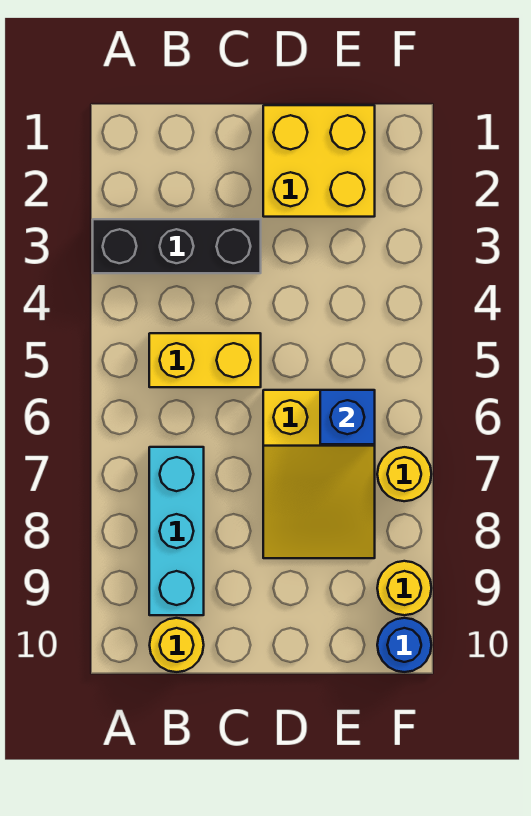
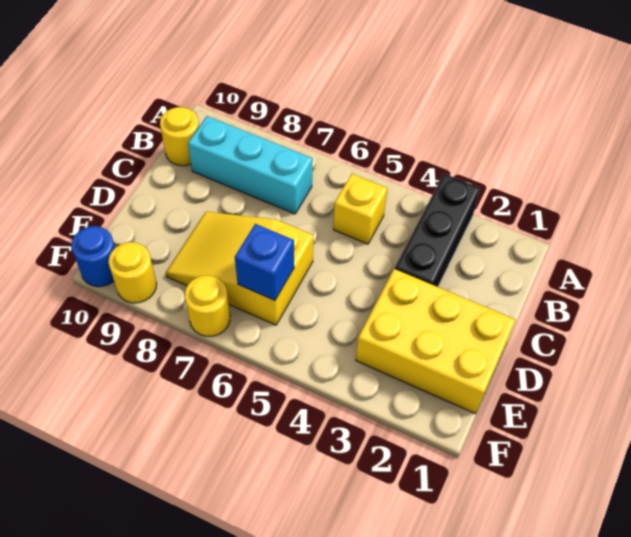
yellow brick B5:C5 level 1 -> yellow brick B5 level 1
yellow brick D1:E2 level 1 -> yellow brick D1:E3 level 1

